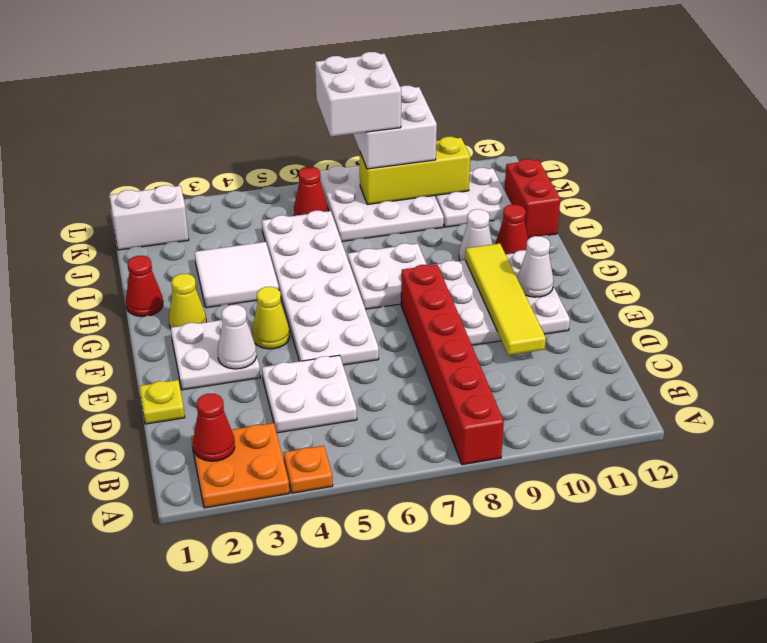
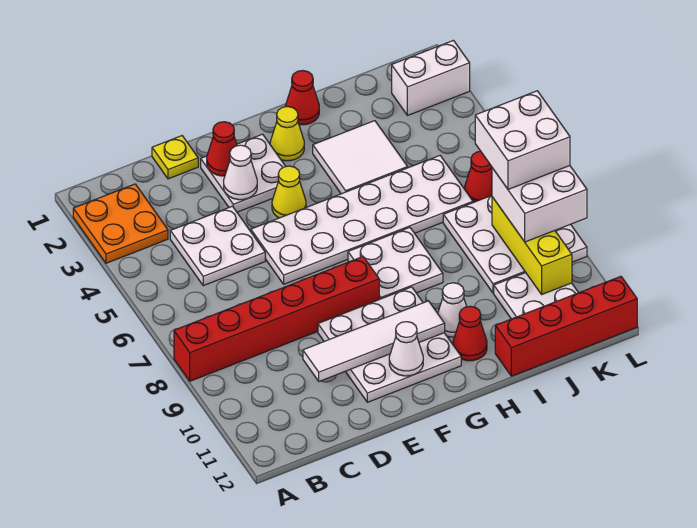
orange plate A4 level 1 -> none
red cone B2 level 2 -> red cone E2 level 2
yellow tile D10:G10 level 2 -> white tile D10:G10 level 2
red brick I12:J12 level 1 -> red brick I12:L12 level 1
white brick K1:K2 level 1 -> white brick K2:L2 level 1

